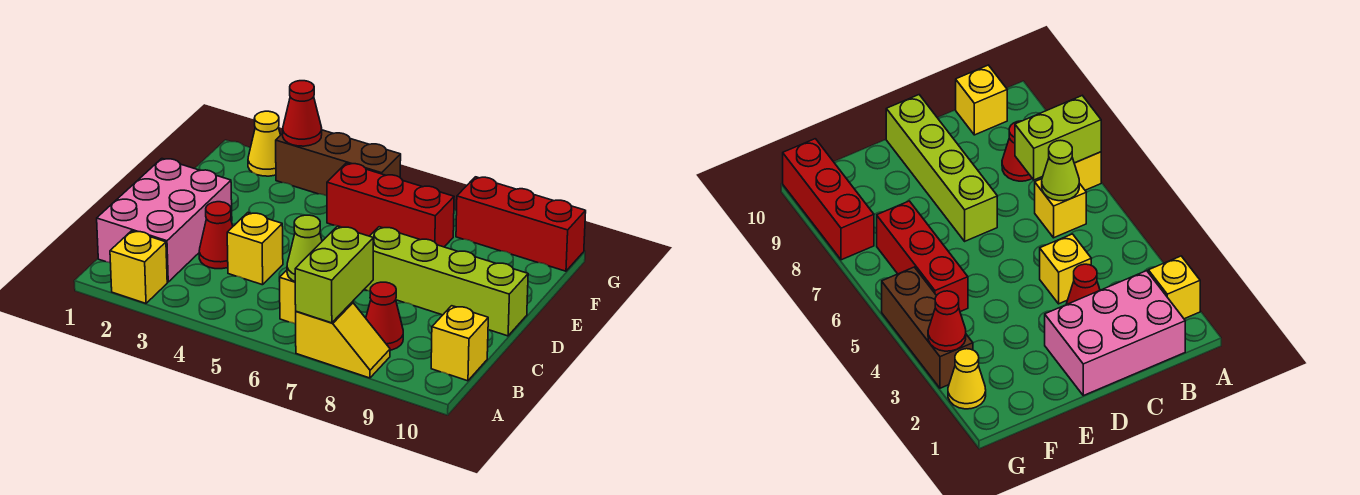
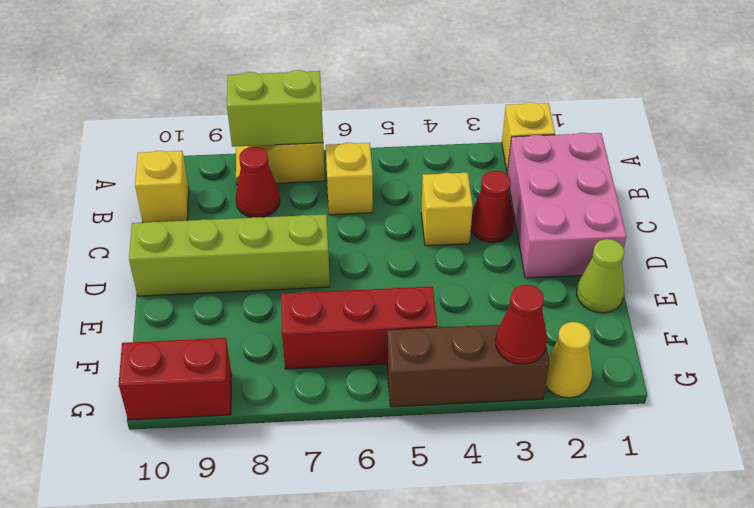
lime brick A7:B7 level 2 -> lime brick A7:A8 level 2
lime cone B6 level 2 -> lime cone E1 level 1
red brick G8:G10 level 1 -> red brick G9:G10 level 1

